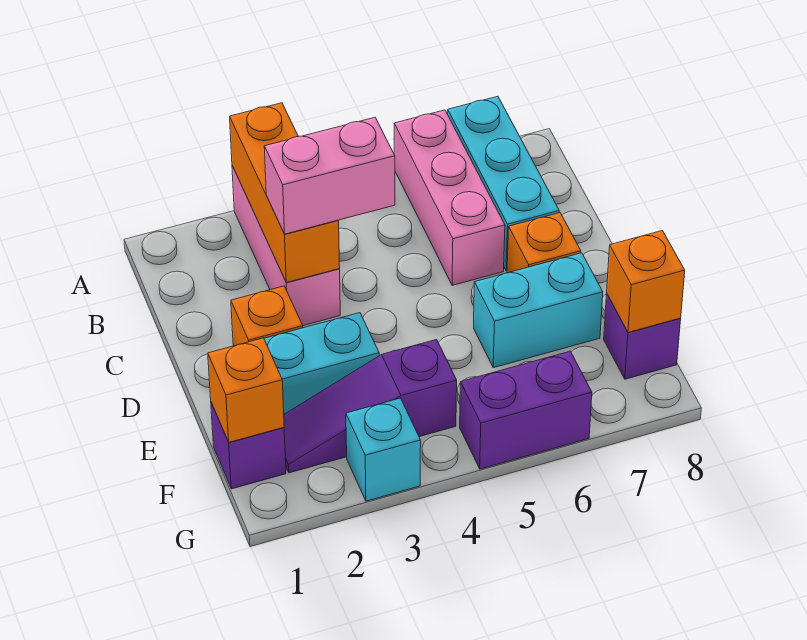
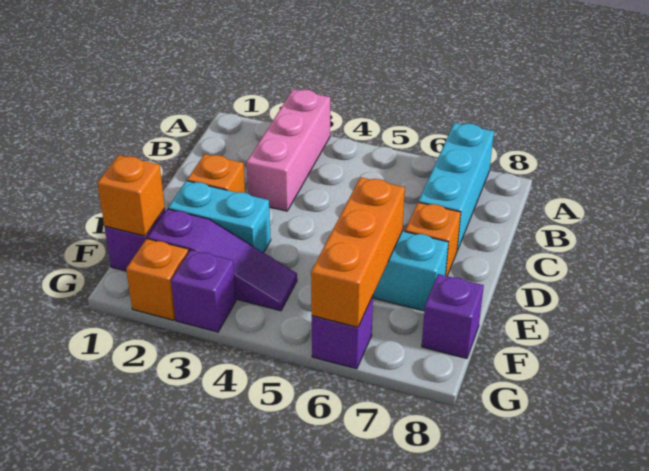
orange brick A3:C3 level 2 -> orange brick E6:G6 level 2
pink brick A6:C6 level 1 -> none
pink brick C3:C4 level 3 -> none
purple slope F2:F4 level 1 top 4 -> purple slope F2:F4 level 1 top 2
orange brick F8 level 2 -> orange brick G2 level 1
cyan brick G3 level 1 -> purple brick G3 level 1
purple brick G5:G6 level 1 -> purple brick G6 level 1

